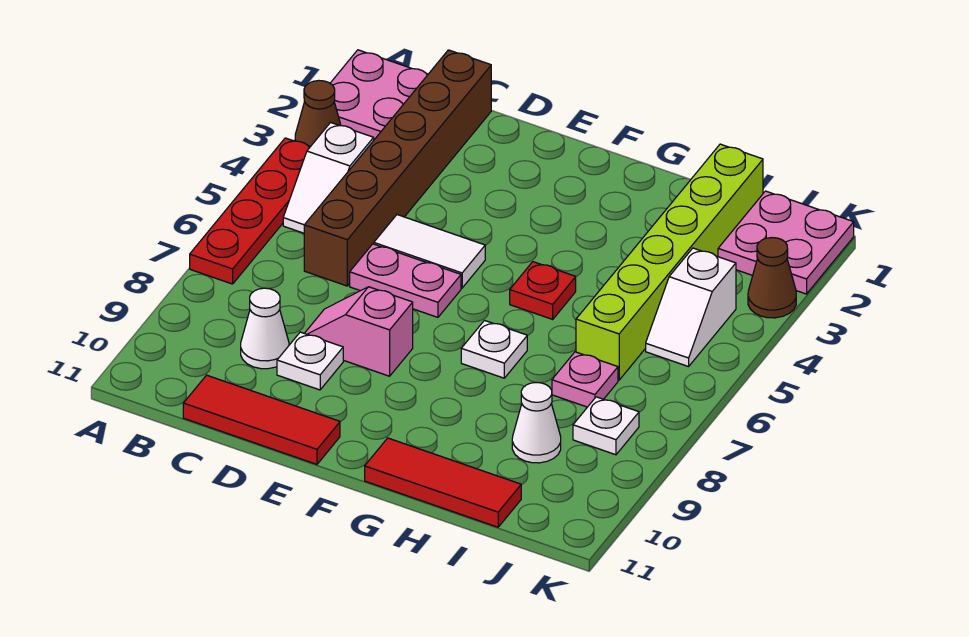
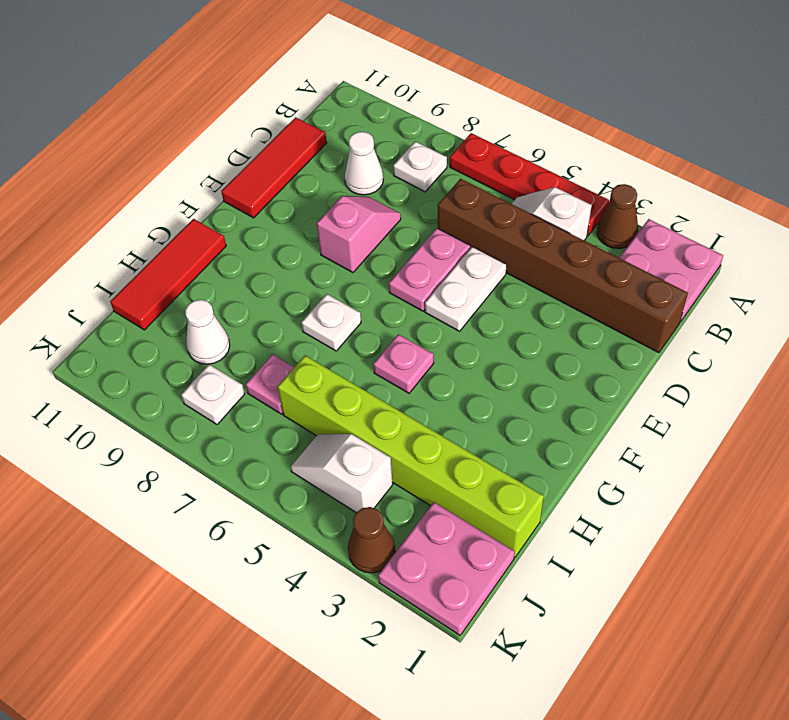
white tile D5:E5 level 1 -> white plate D5:E5 level 1
white plate D9 level 1 -> white plate B8 level 1
red plate G5 level 1 -> pink plate G5 level 1

